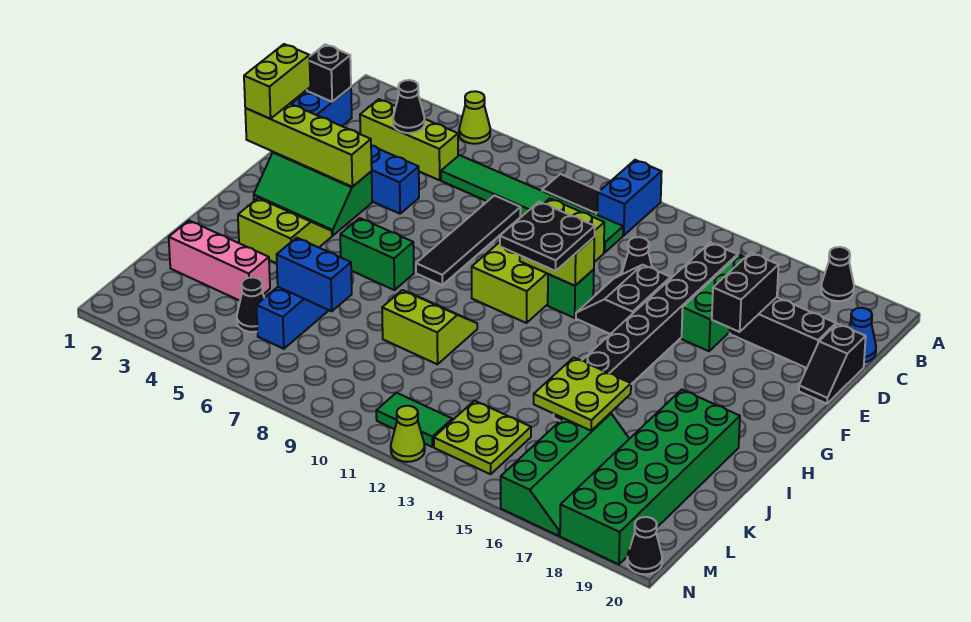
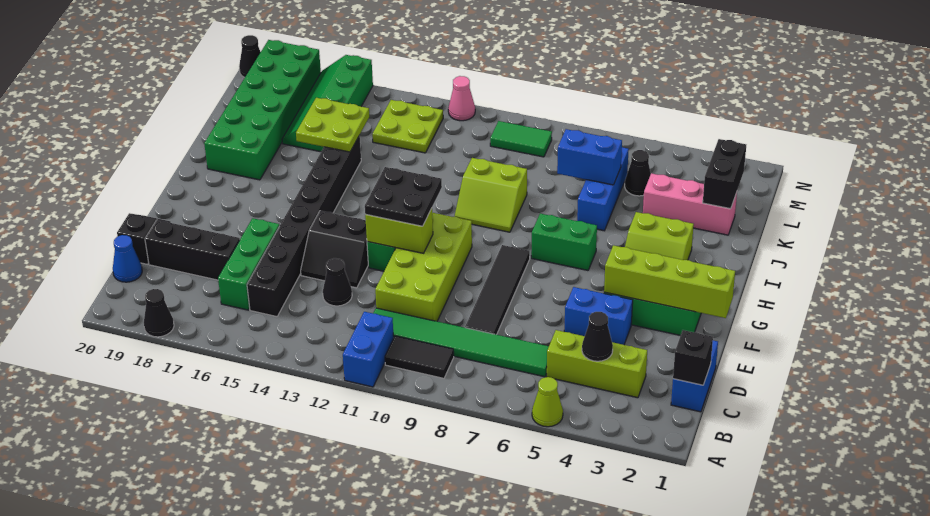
black brick D17:E17 level 2 -> black brick K2:L2 level 2
lime brick E1:F1 level 3 -> none
black slope E13:F14 level 1 top 14 -> black slope E13:F14 level 1 top F
green tile M11:M12 level 1 -> green tile M9:M10 level 1
lime cone N12 level 1 -> pink cone N12 level 1

